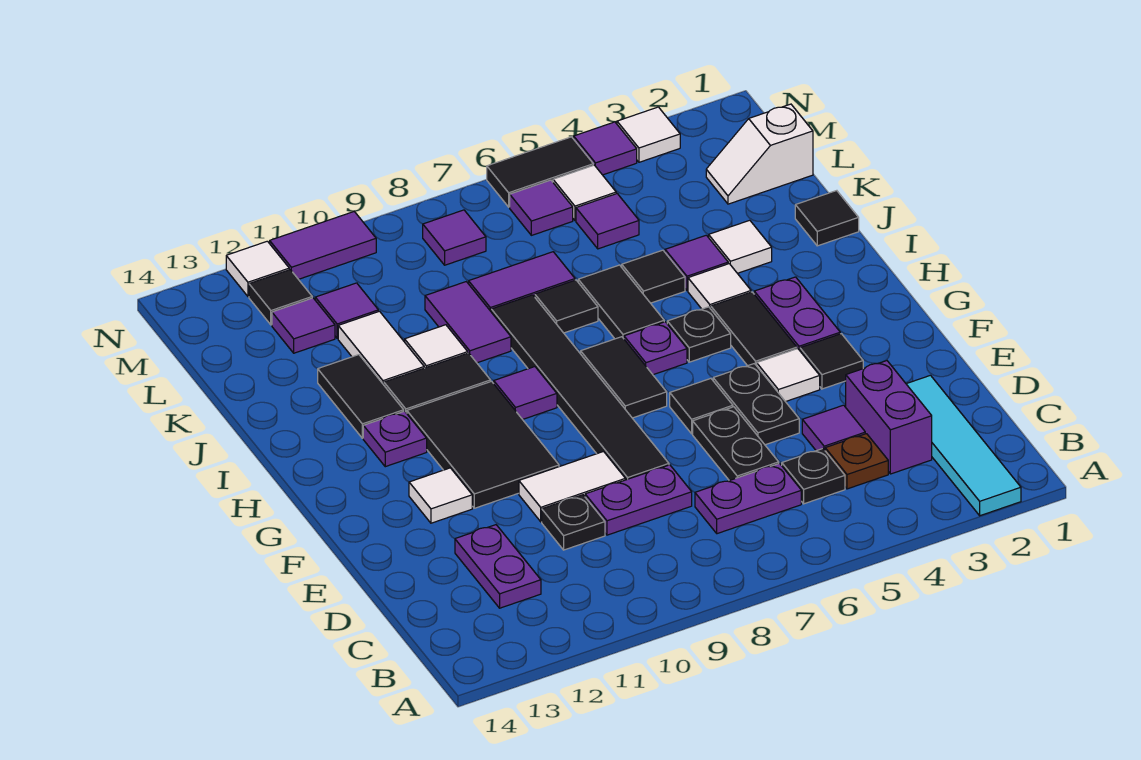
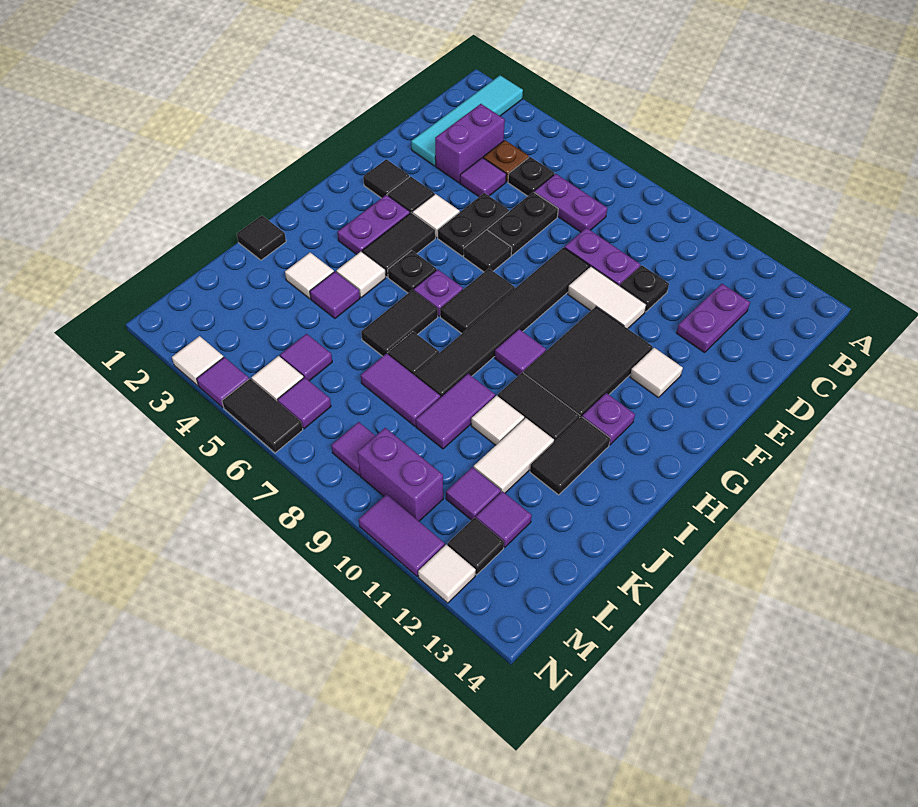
black tile J5 level 1 -> black tile F2 level 1
white slope L1:L2 level 1 top 1 -> none
none -> purple brick M9:M10 level 1

